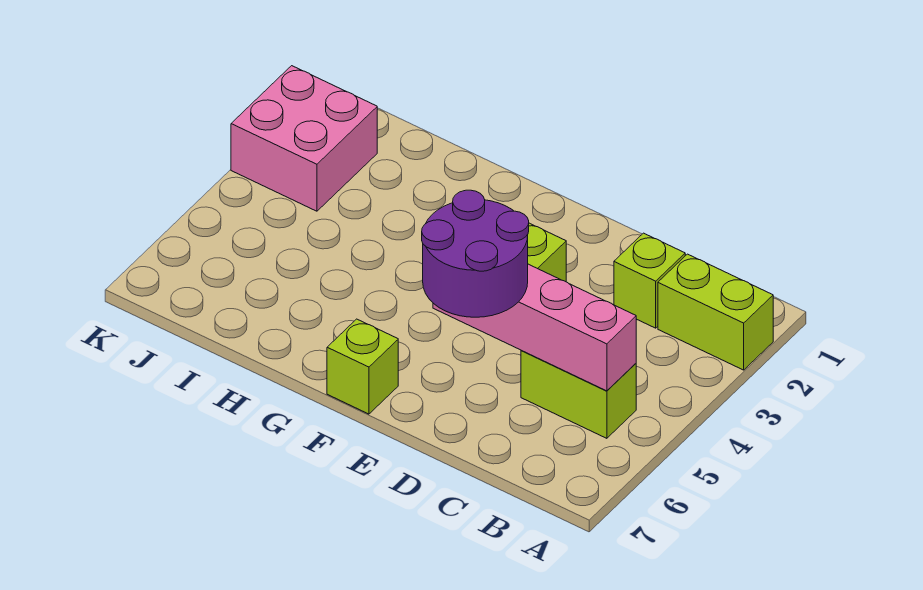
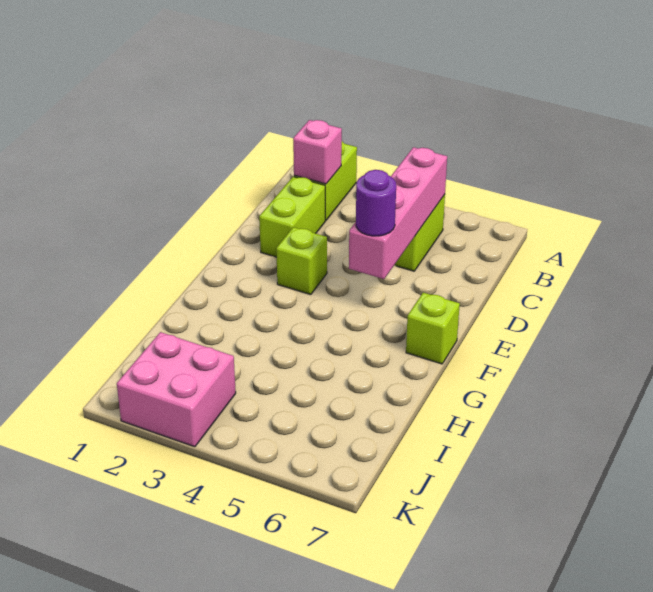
none -> pink brick B2 level 2
lime brick C2 level 1 -> lime brick C2:D2 level 1
purple round brick D5:E6 level 3 -> purple round brick E5 level 3

